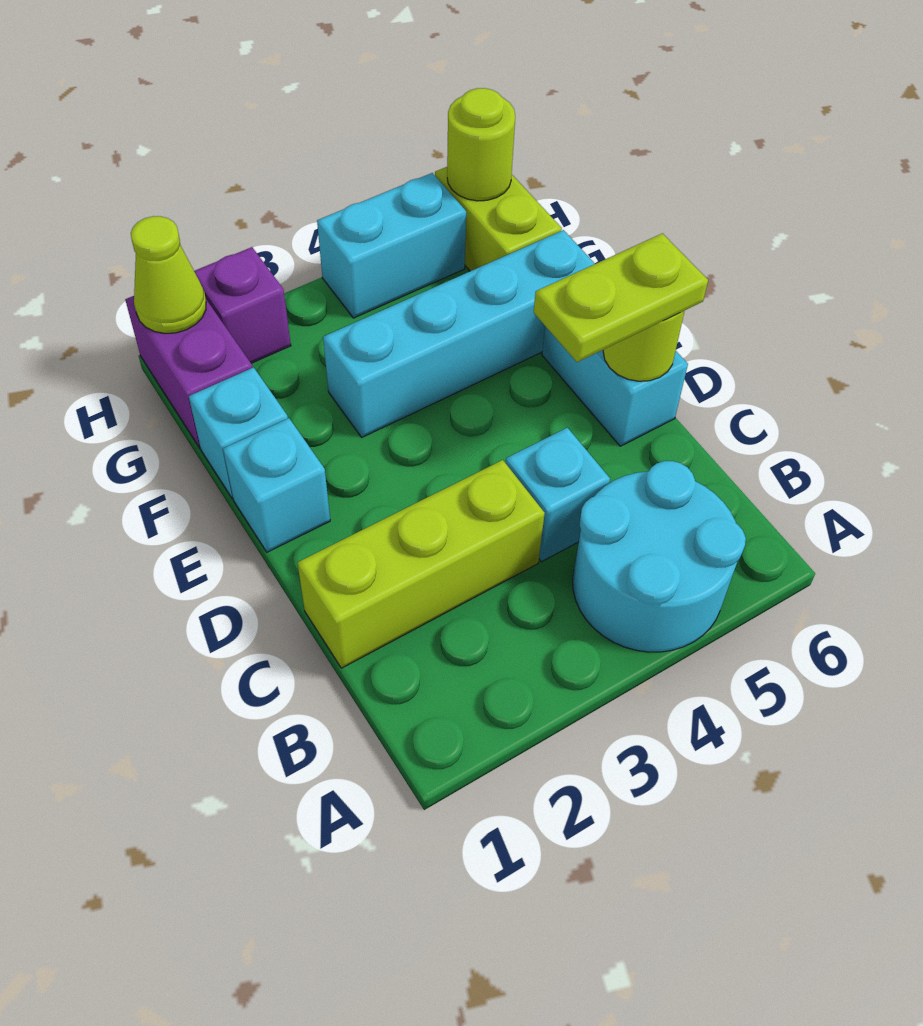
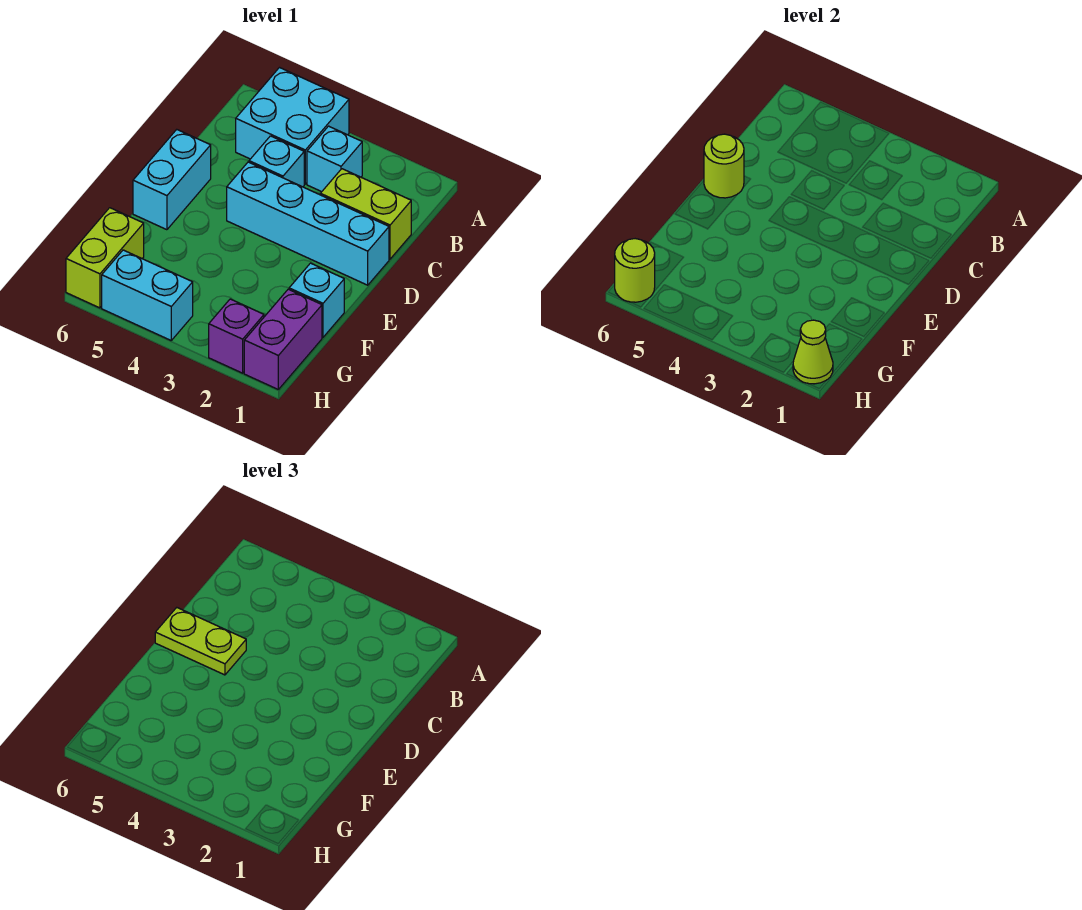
cyan round brick A4:B5 level 1 -> cyan brick A4:B5 level 1
lime brick C1:C3 level 1 -> lime brick C1:C2 level 1
cyan brick E1 level 1 -> cyan brick B3 level 1
cyan brick F3:F6 level 1 -> cyan brick D1:D4 level 1

